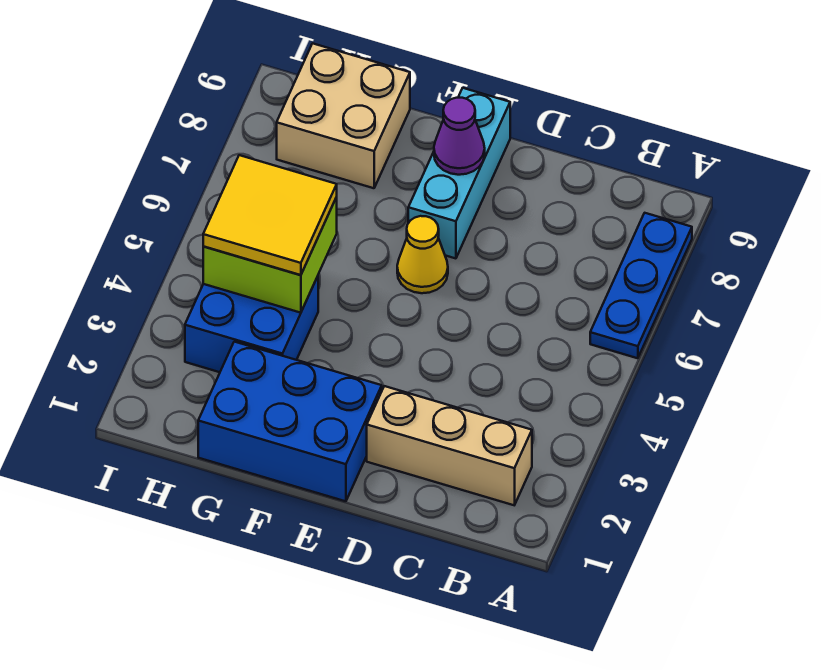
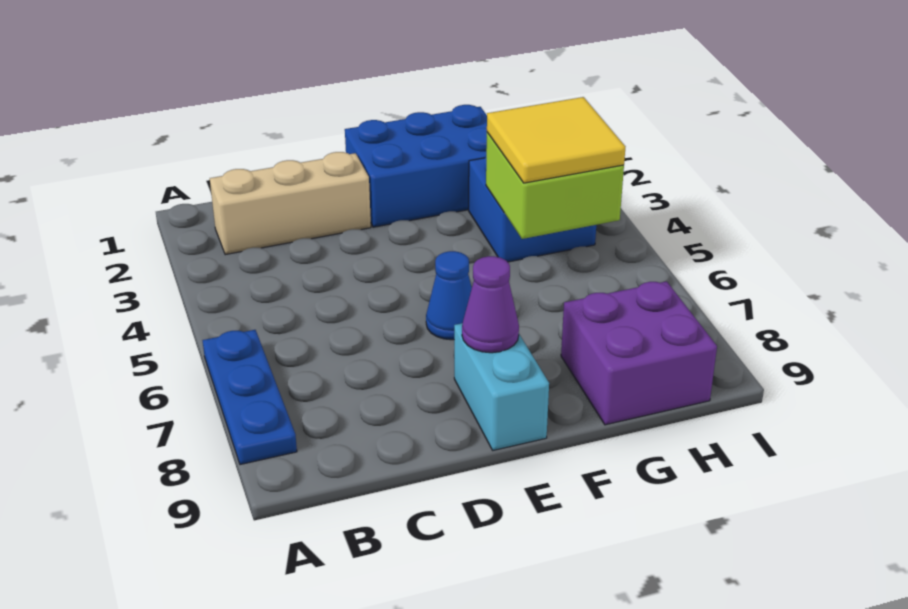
yellow cone E6 level 1 -> blue cone E6 level 1
cyan brick E7:E9 level 1 -> cyan brick E8:E9 level 1
tan brick G8:H9 level 1 -> purple brick G8:H9 level 1

